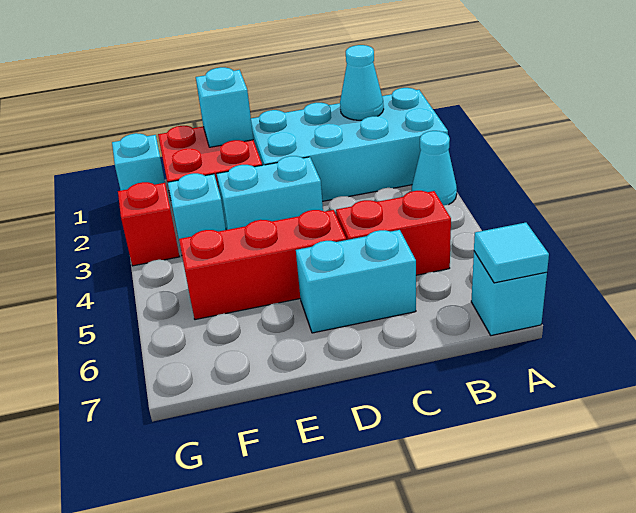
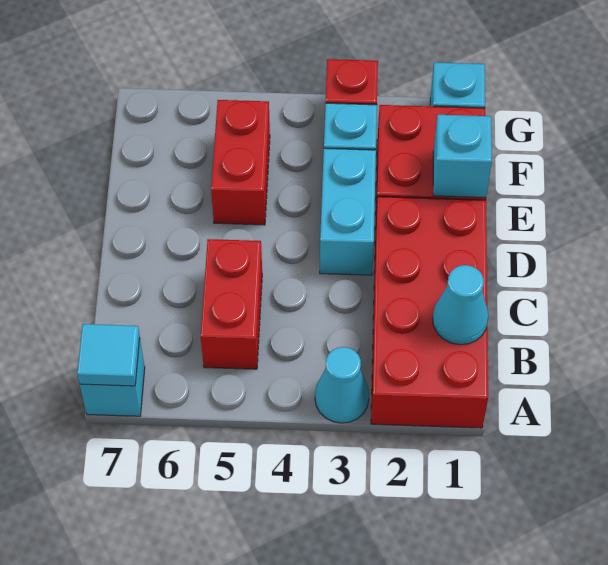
cyan brick A1:D2 level 1 -> red brick A1:D2 level 1
cyan brick C6:D6 level 1 -> none
red brick D5:F5 level 1 -> red brick E5:F5 level 1

